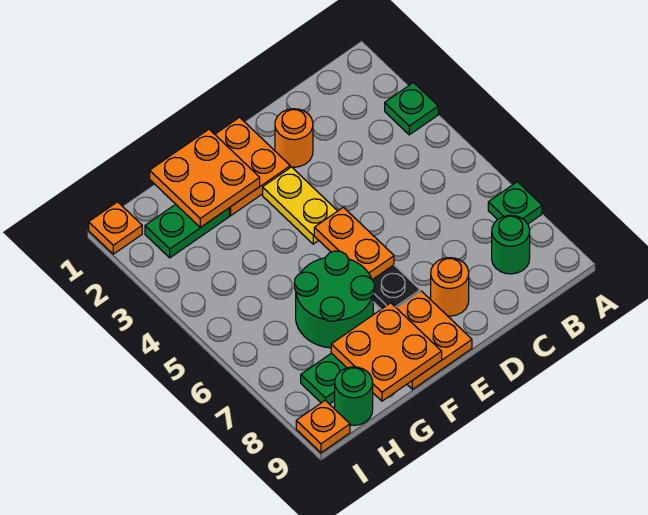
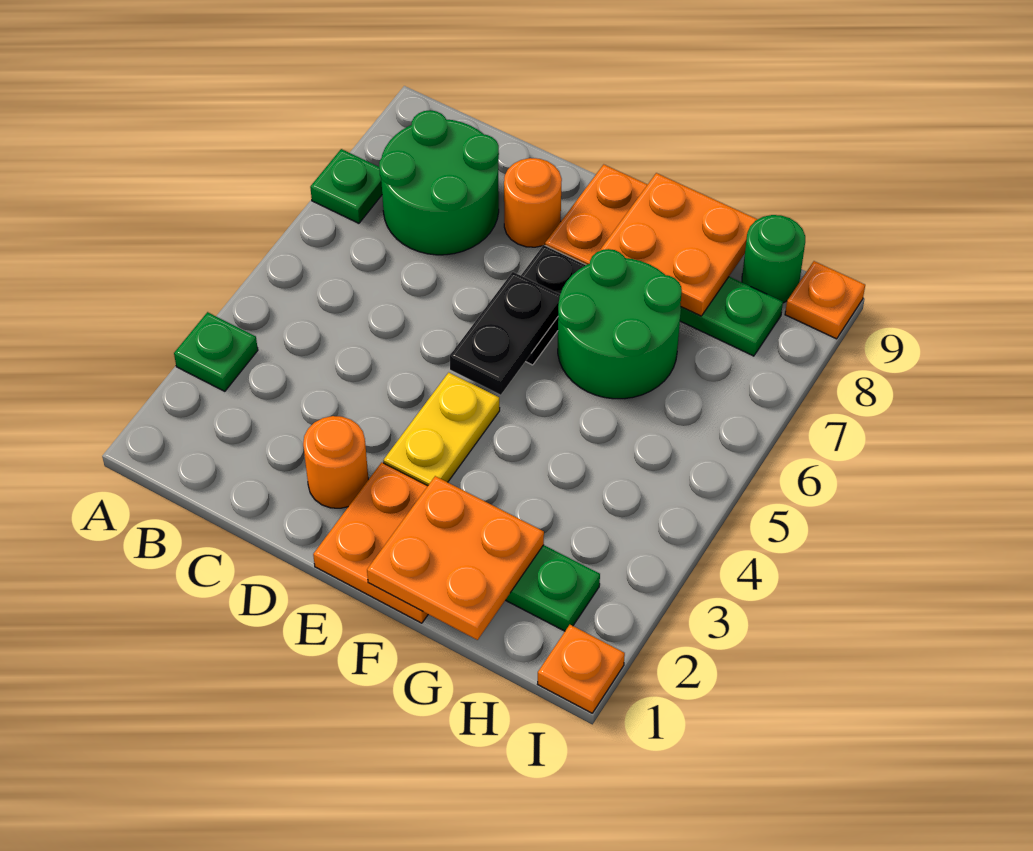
green round brick B8 level 1 -> green round brick B7:C8 level 1
orange plate E5:E6 level 2 -> black plate E5:E6 level 2

